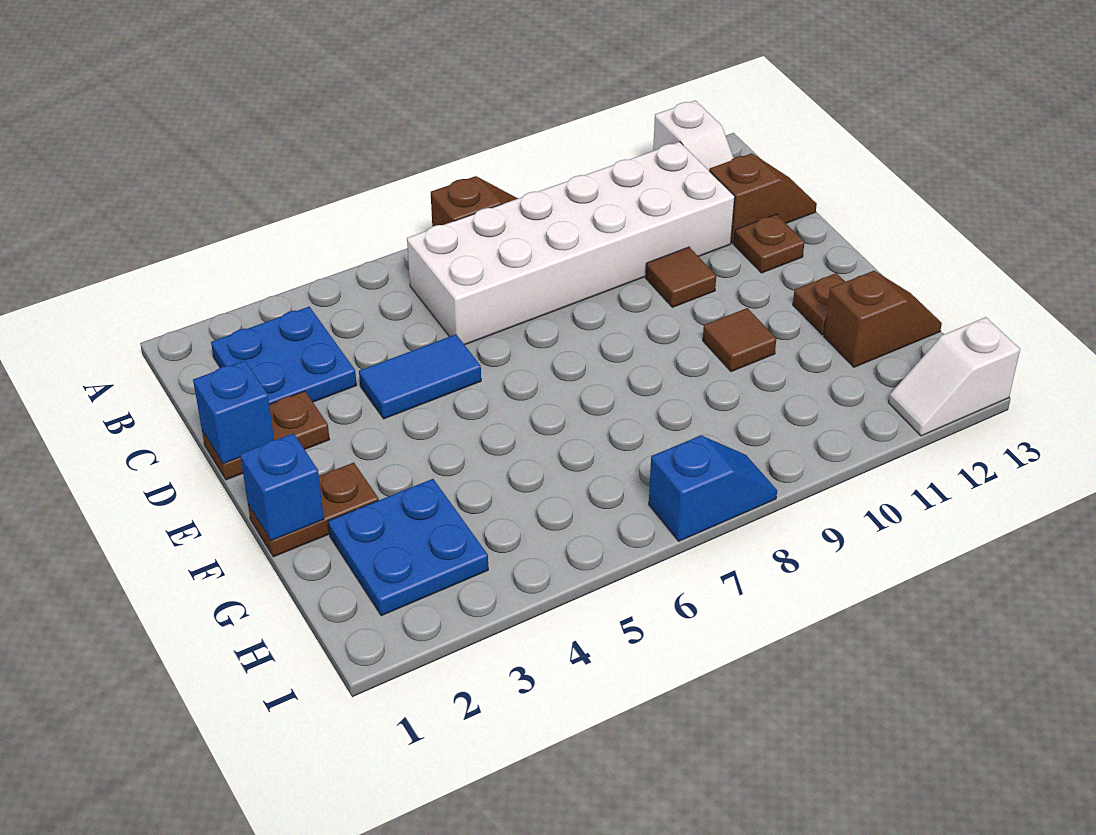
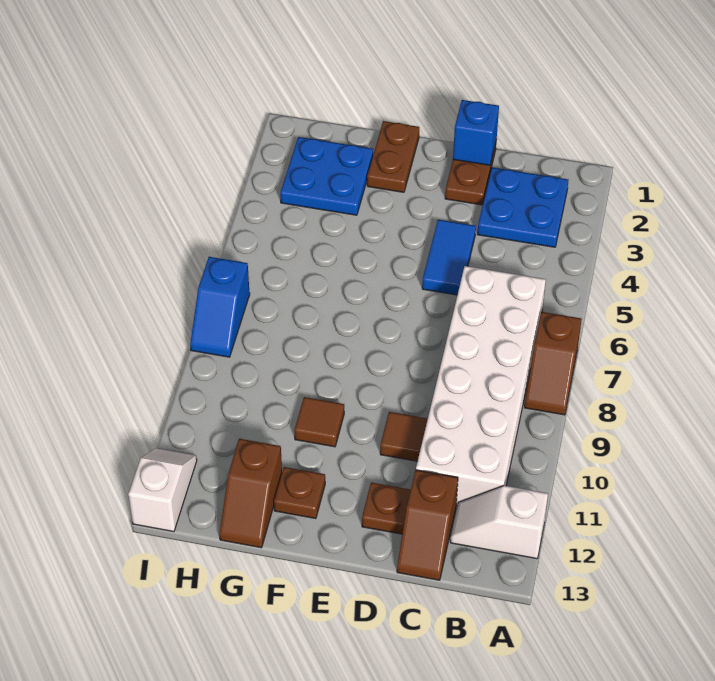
blue brick F1 level 2 -> none

